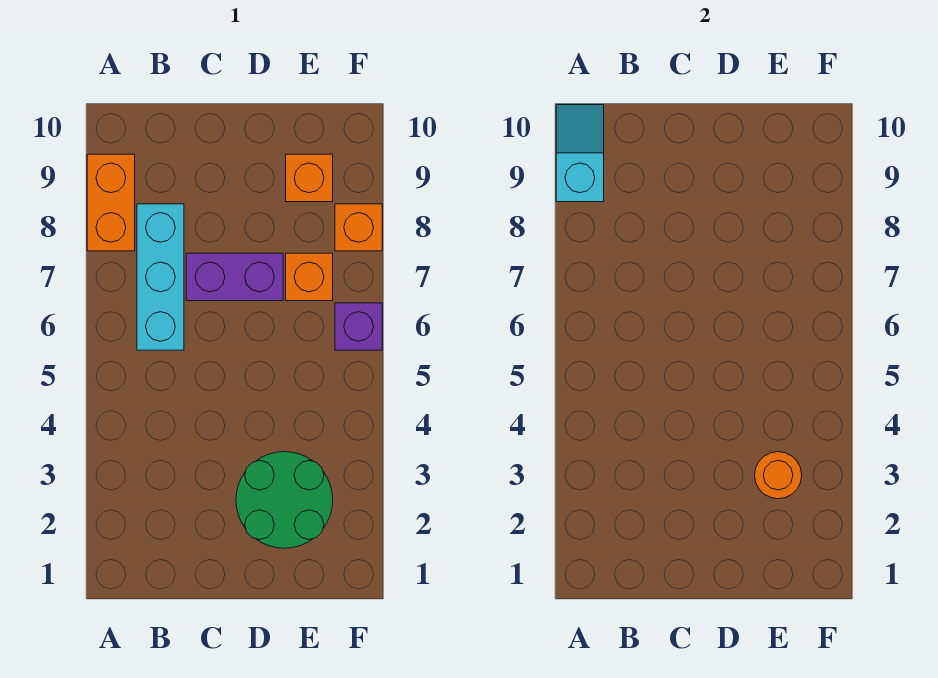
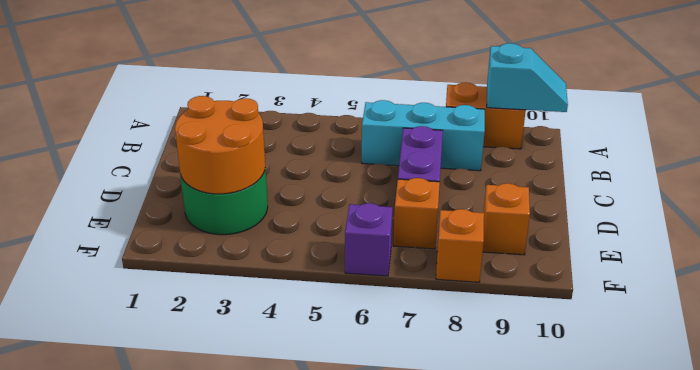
orange round brick E3 level 2 -> orange round brick D2:E3 level 2

